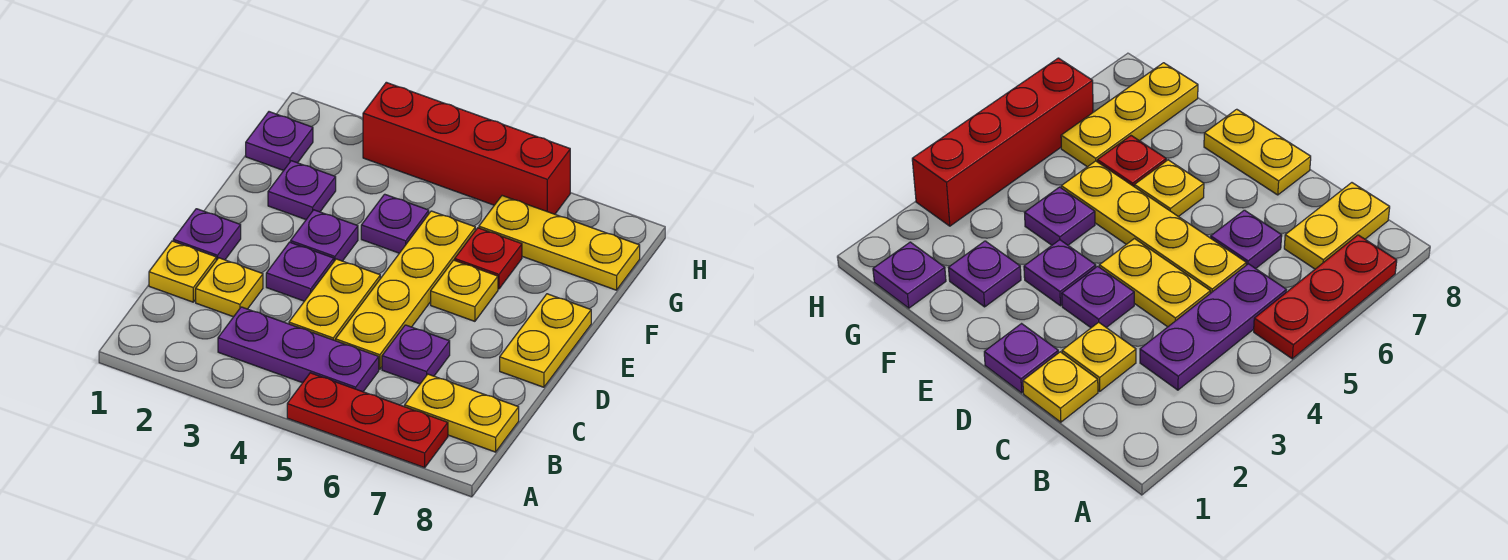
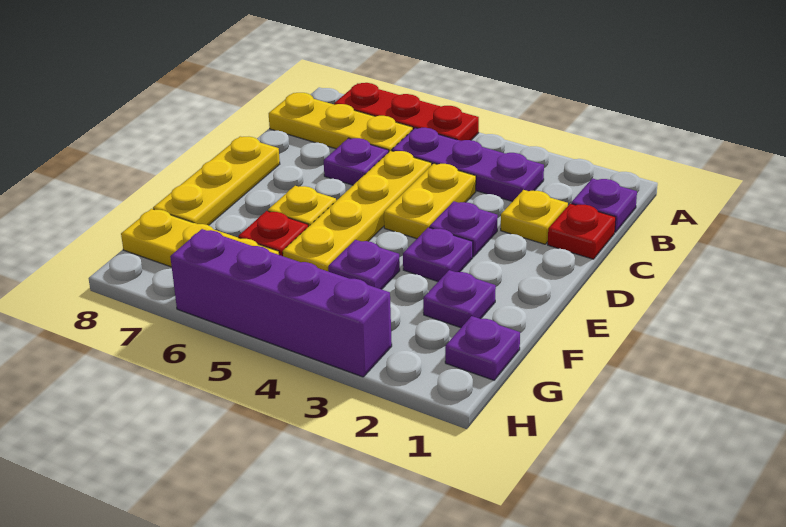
yellow plate B7:B8 level 1 -> yellow plate B6:B8 level 1
yellow plate C1 level 1 -> red plate C1 level 1
purple plate D1 level 1 -> purple plate B1 level 1
yellow plate D8:E8 level 1 -> yellow plate D8:F8 level 1
red brick H3:H6 level 1 -> purple brick H3:H6 level 1

